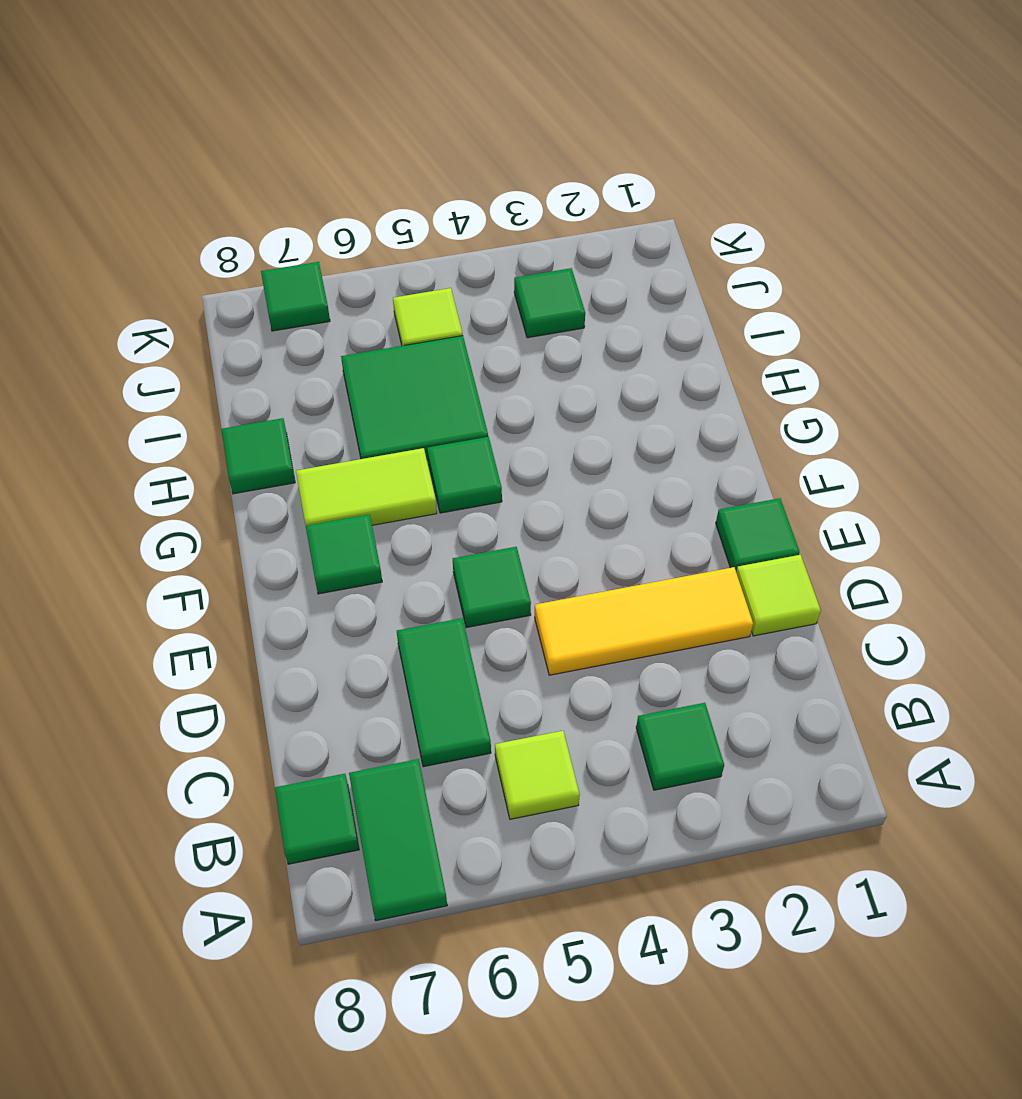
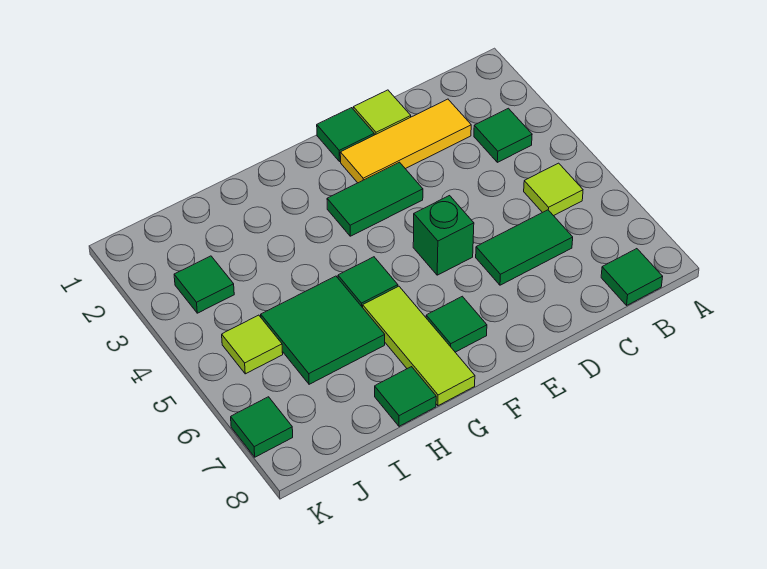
green tile A7:B7 level 1 -> green tile E3:F3 level 1
yellow tile D2:D4 level 1 -> yellow tile C2:E2 level 1
green tile E5 level 1 -> green brick E5 level 1
lime tile G6:G7 level 1 -> lime tile G6:G8 level 1

